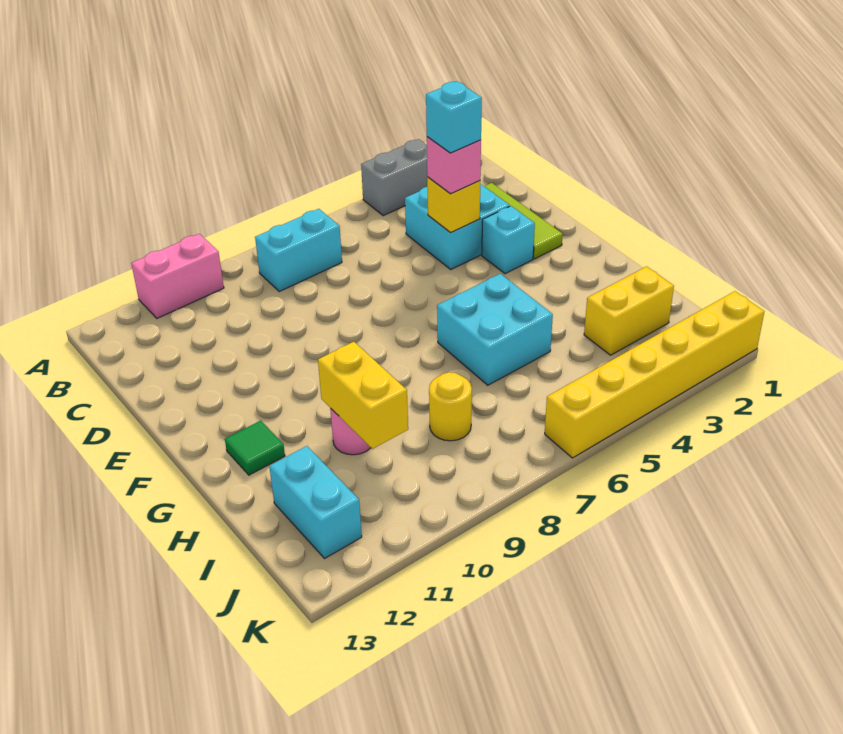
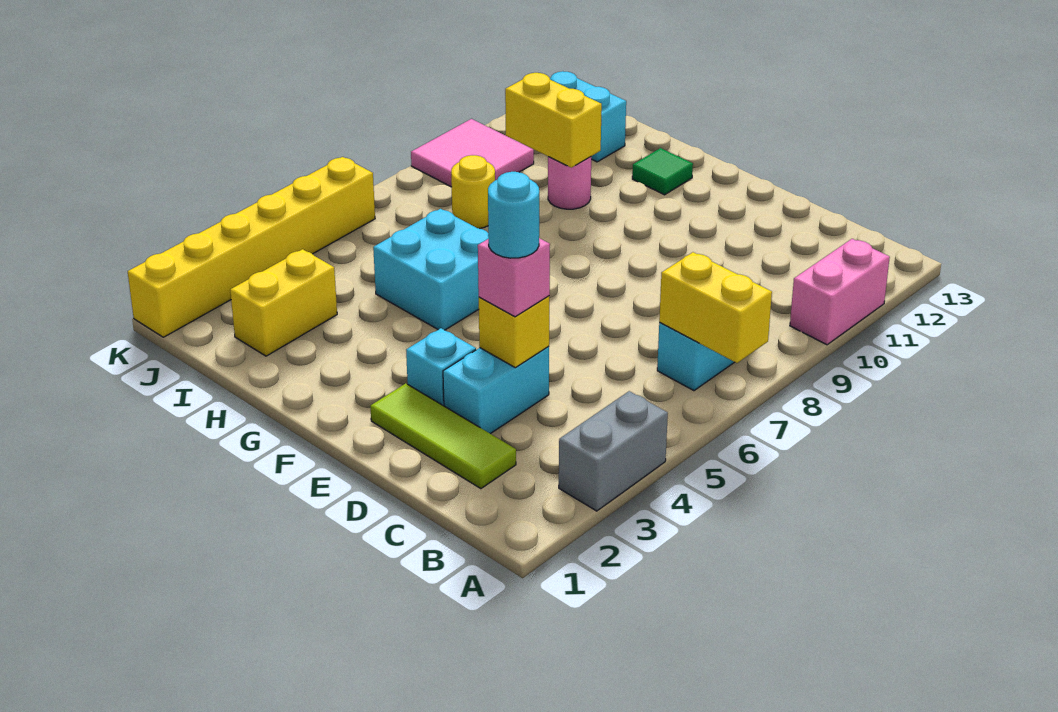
none -> yellow brick A7:B7 level 2
cyan brick C3:D4 level 1 -> cyan brick D3:D4 level 1
cyan brick D4 level 4 -> cyan round brick D4 level 4
none -> pink tile J9:K10 level 1

